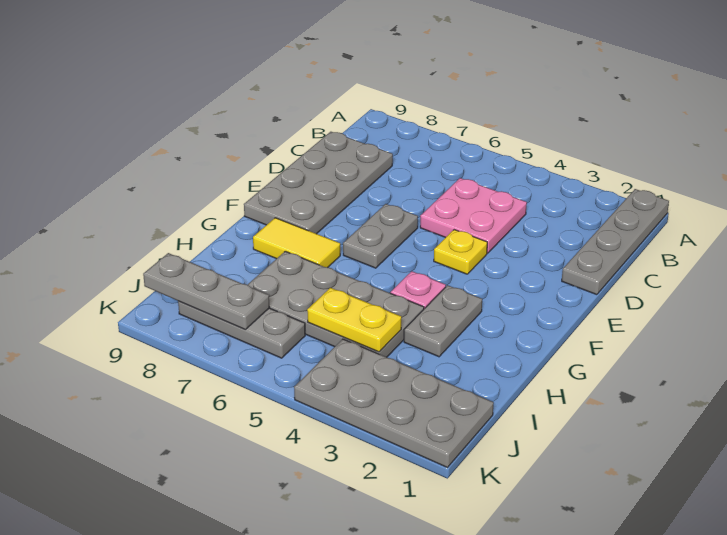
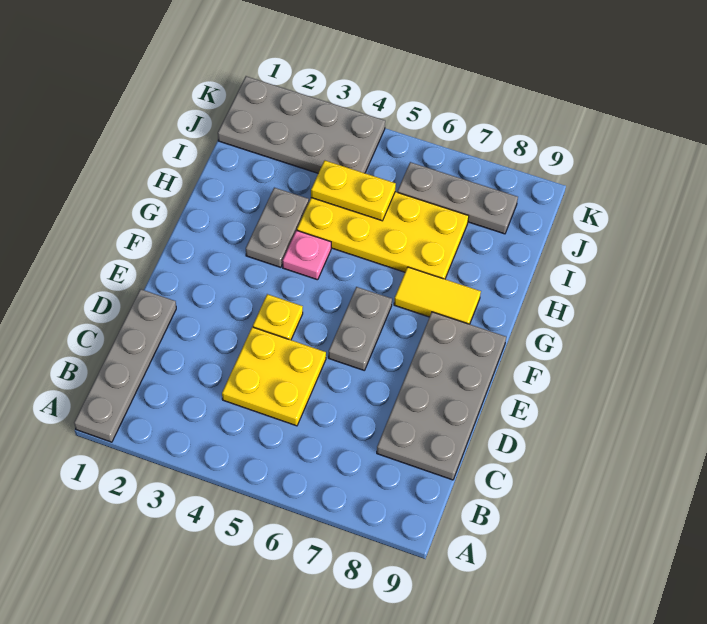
pink plate C4:D5 level 1 -> yellow plate C4:D5 level 1
grey plate H4:I7 level 1 -> yellow plate H4:I7 level 1
grey plate J7:J9 level 2 -> none

